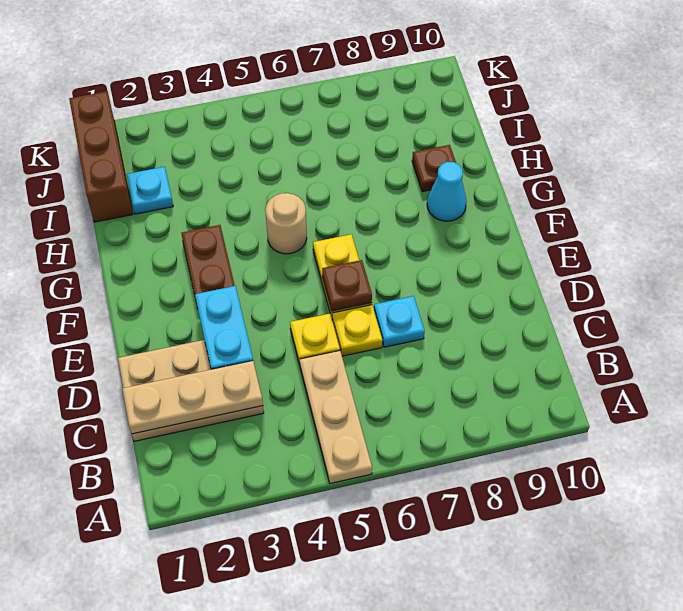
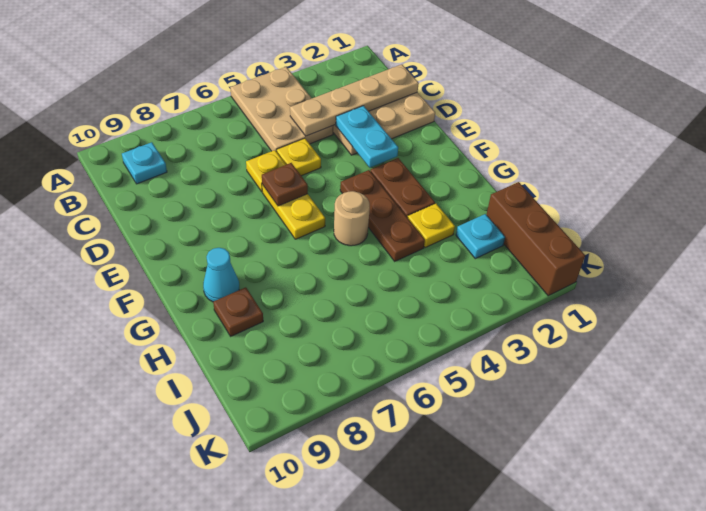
tan plate A5:C5 level 1 -> tan plate A4:C5 level 1
tan plate C1:C3 level 2 -> tan plate C1:C4 level 2
cyan plate D7 level 1 -> cyan plate B9 level 1
none -> brown plate F4:H4 level 1
none -> yellow plate H3 level 1

